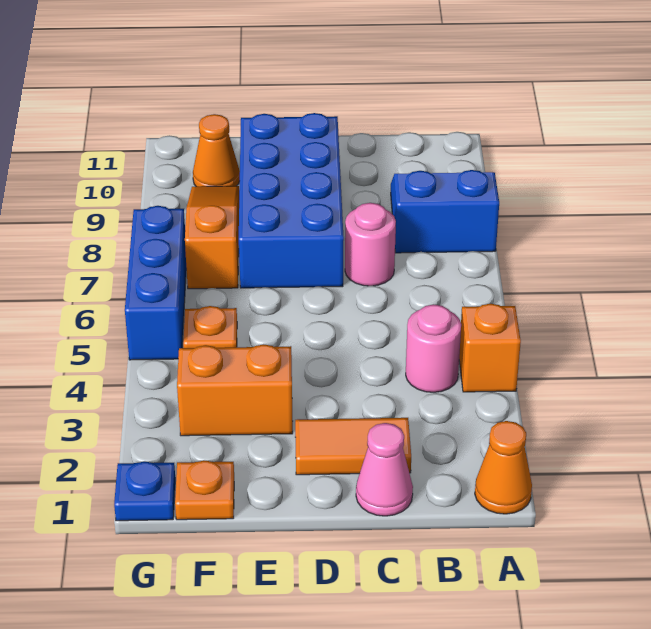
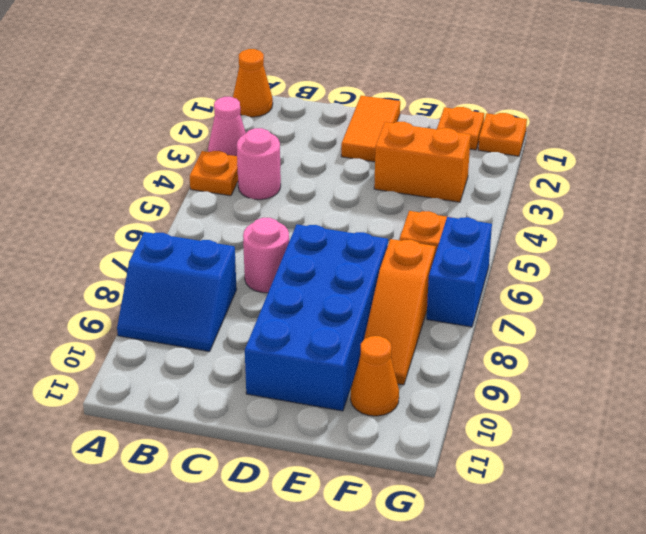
orange brick A4 level 1 -> orange plate A4 level 1
pink cone C1 level 1 -> pink cone A3 level 1
orange tile C2:D2 level 1 -> orange tile D1:D2 level 1
blue plate G1 level 1 -> orange plate G1 level 1
blue brick G5:G7 level 1 -> blue brick G6:G7 level 1

